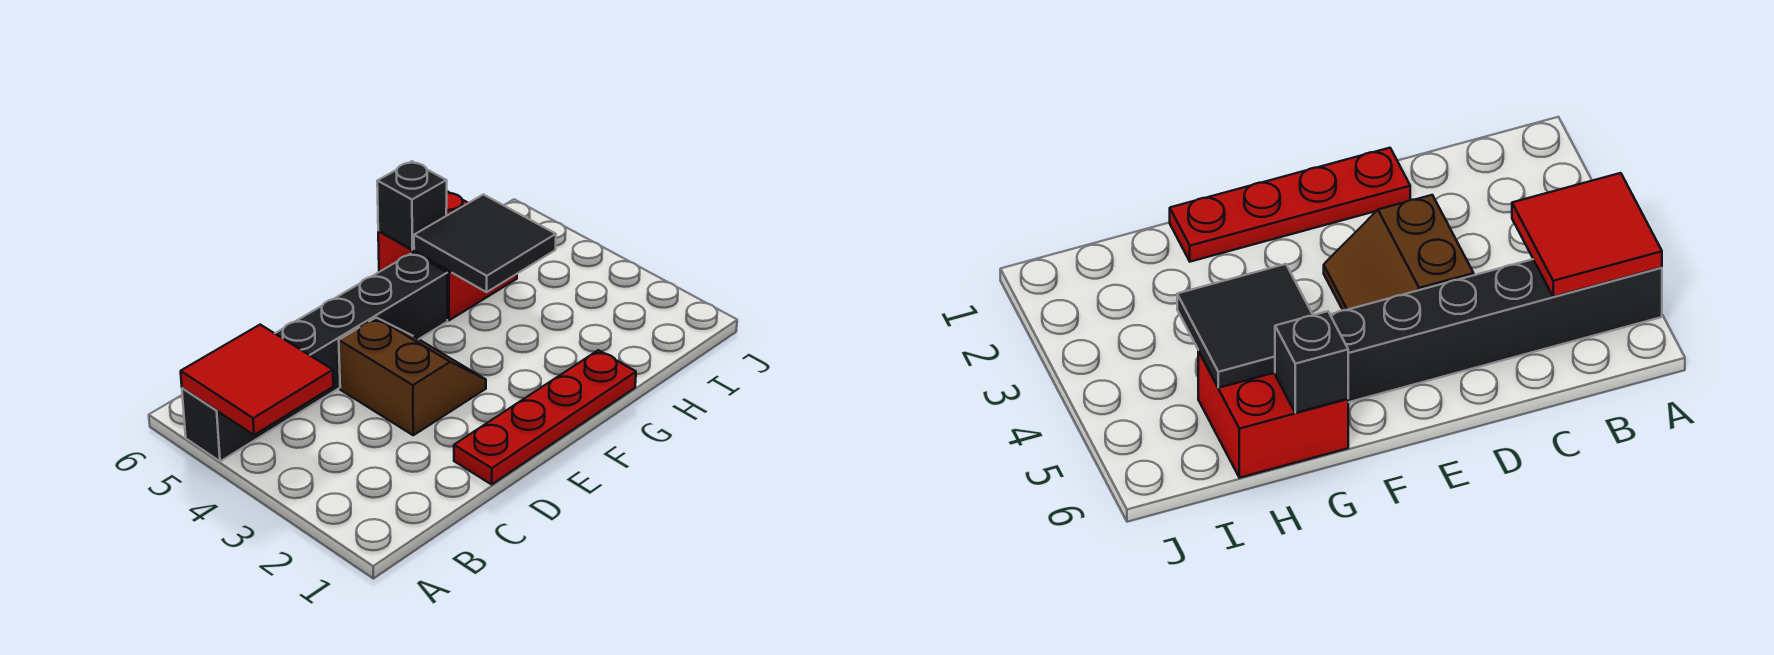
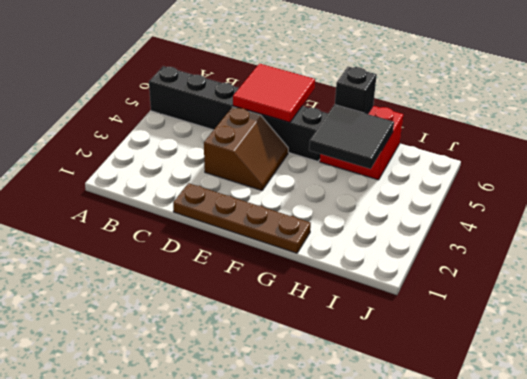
red tile A4:B5 level 2 -> red tile D5:E6 level 2
red plate D1:G1 level 1 -> brown plate D1:G1 level 1

